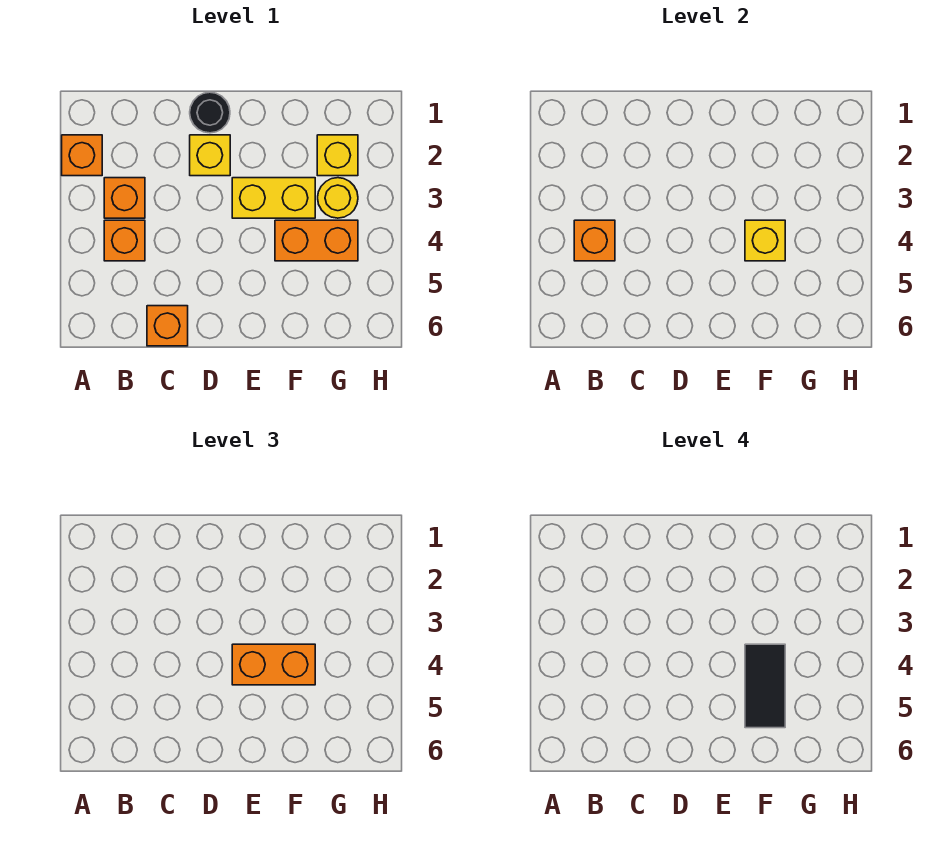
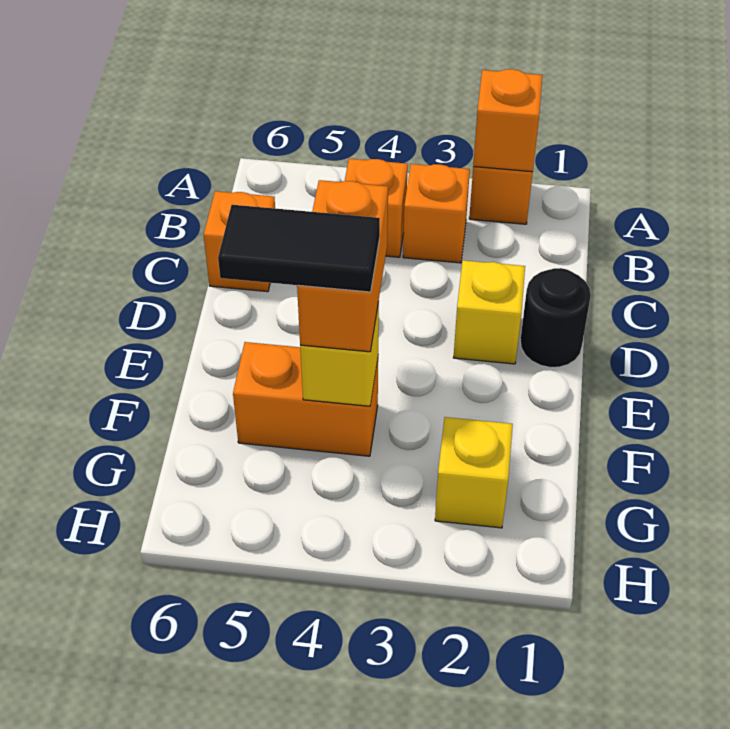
orange brick B4 level 2 -> orange brick A2 level 2
yellow brick E3:F3 level 1 -> none
orange brick F4:G4 level 1 -> orange brick F4:F5 level 1
yellow round brick G3 level 1 -> none

